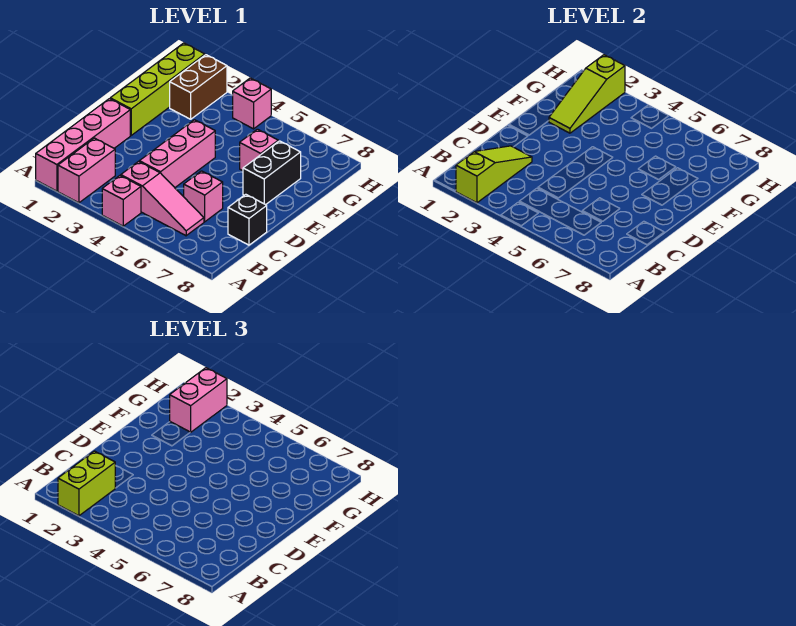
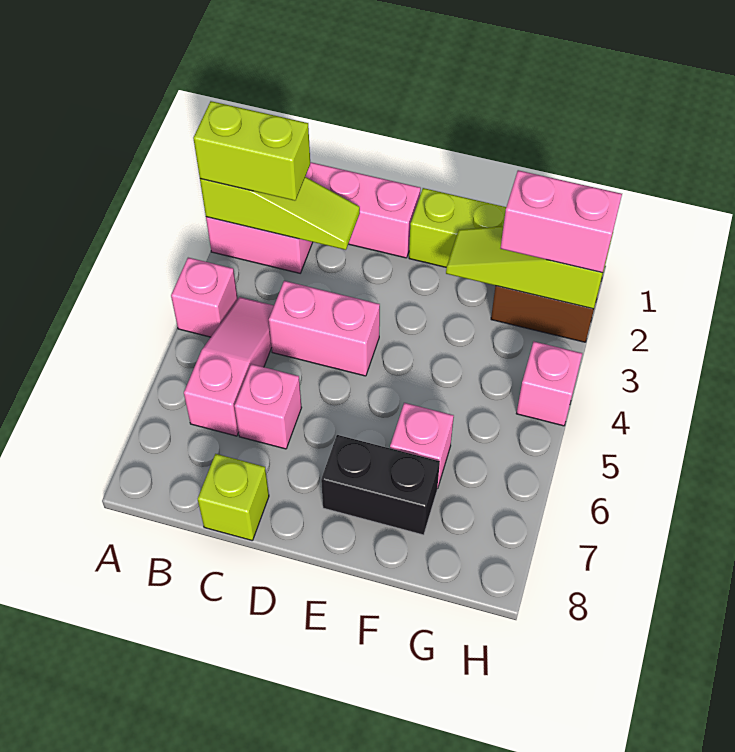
pink slope B4:B6 level 1 top 4 -> pink slope B4:B6 level 1 top 6
pink brick C4:E4 level 1 -> pink brick C4:D4 level 1
black brick C8 level 1 -> lime brick C8 level 1

